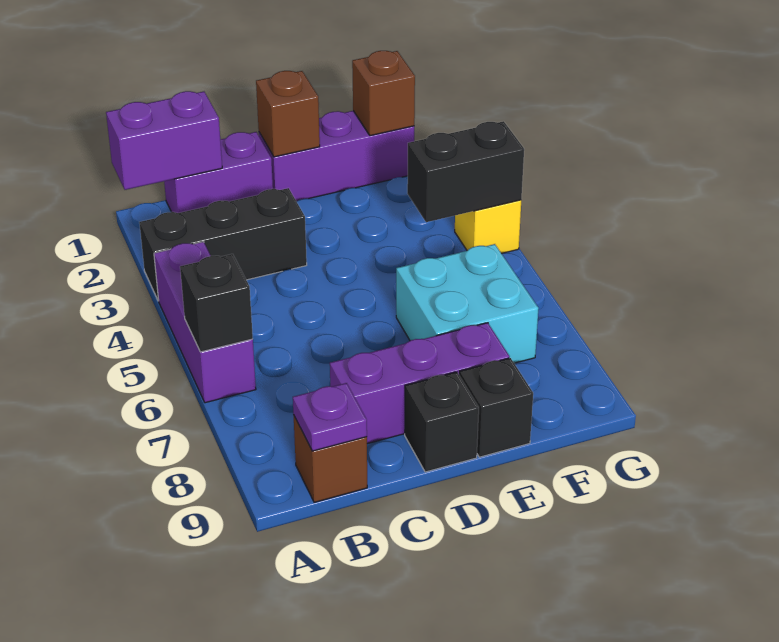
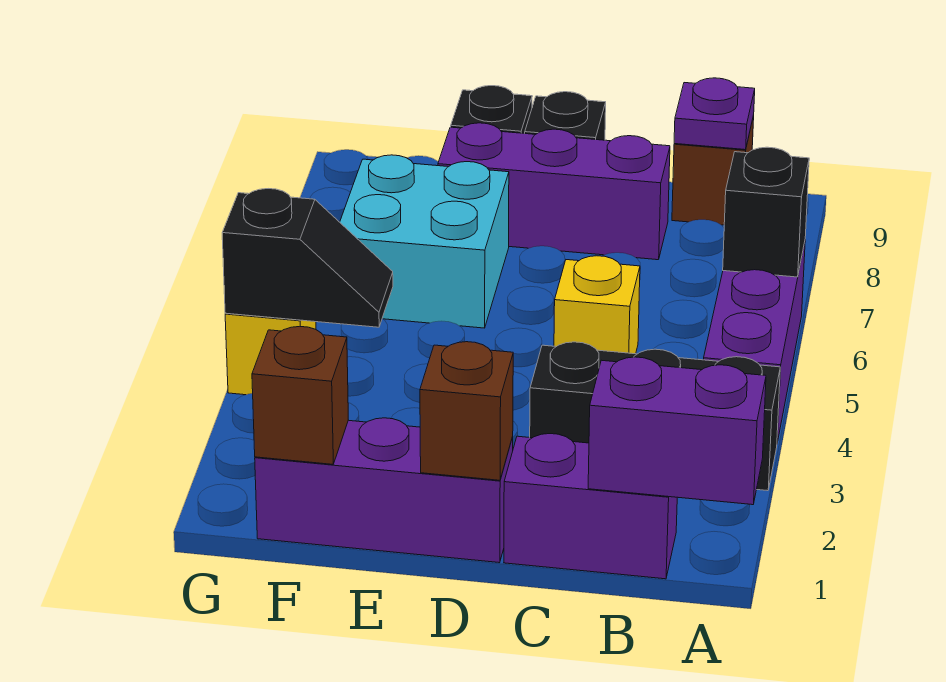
none -> yellow brick C5 level 1
black brick F4:G4 level 2 -> black slope F4:G4 level 2 top G

